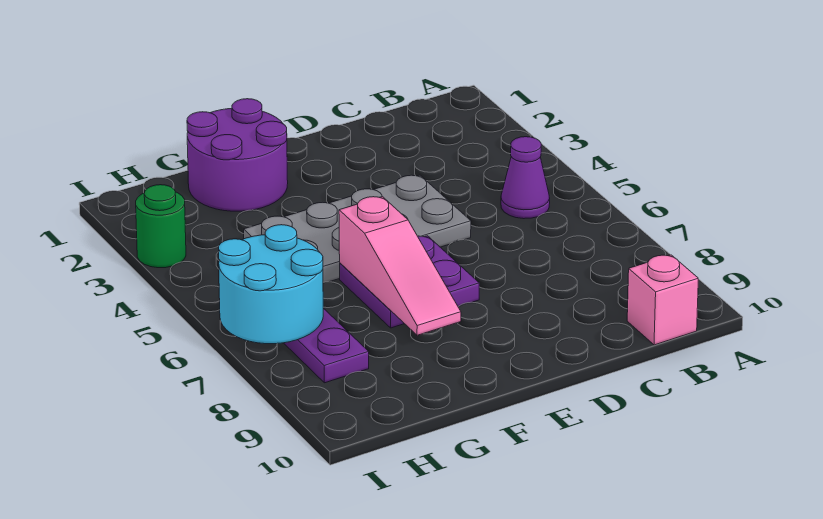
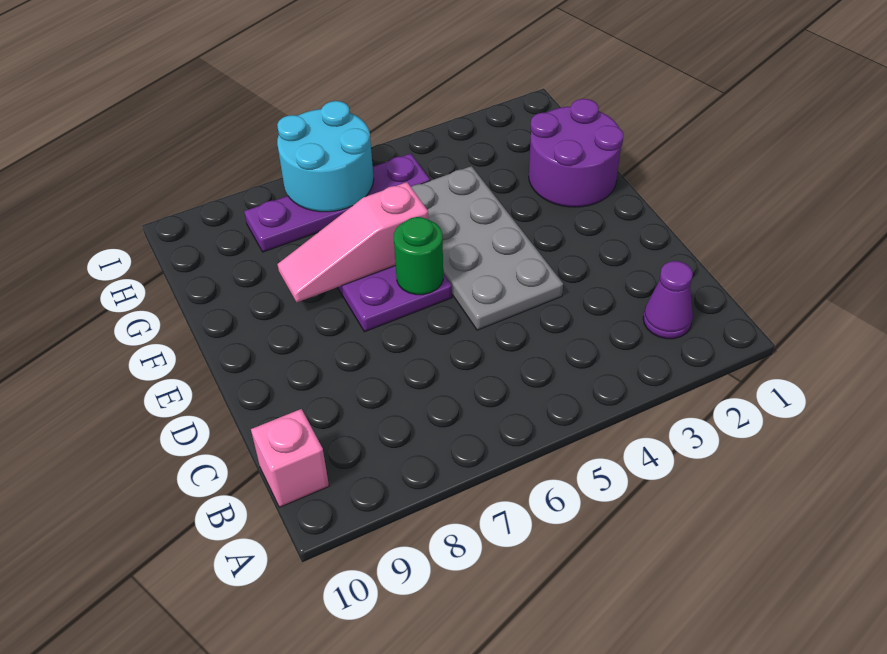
purple cone B5 level 1 -> purple cone B2 level 1
green round brick I3 level 1 -> green round brick E6 level 2

